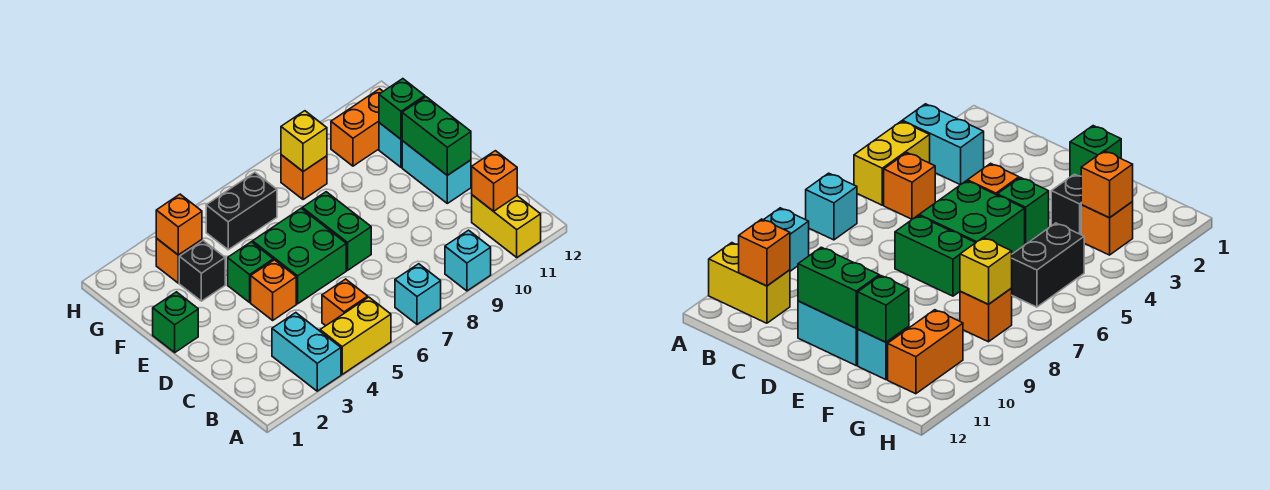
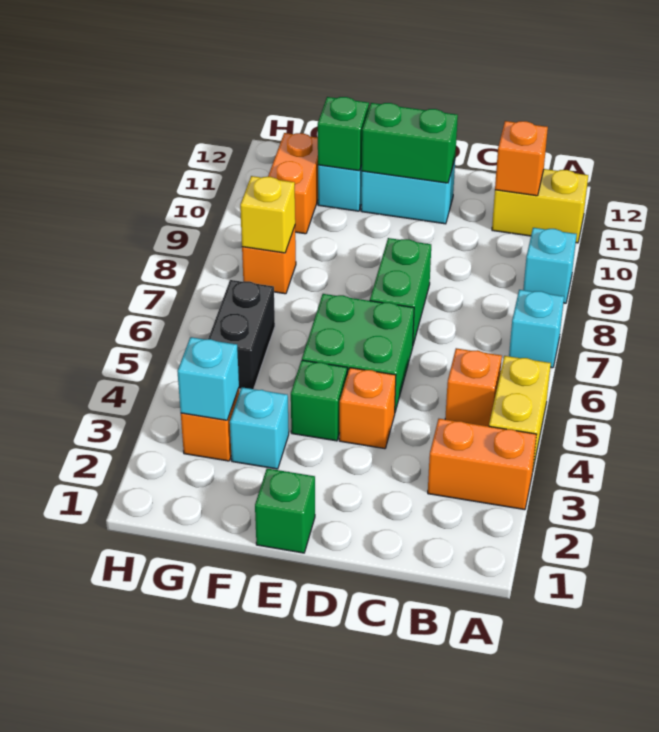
cyan brick A3:B3 level 1 -> orange brick A3:B3 level 1
green brick D7:E7 level 1 -> green brick D7:D8 level 1
black brick F3 level 1 -> cyan brick F3 level 1
orange brick G3 level 2 -> cyan brick G3 level 2

